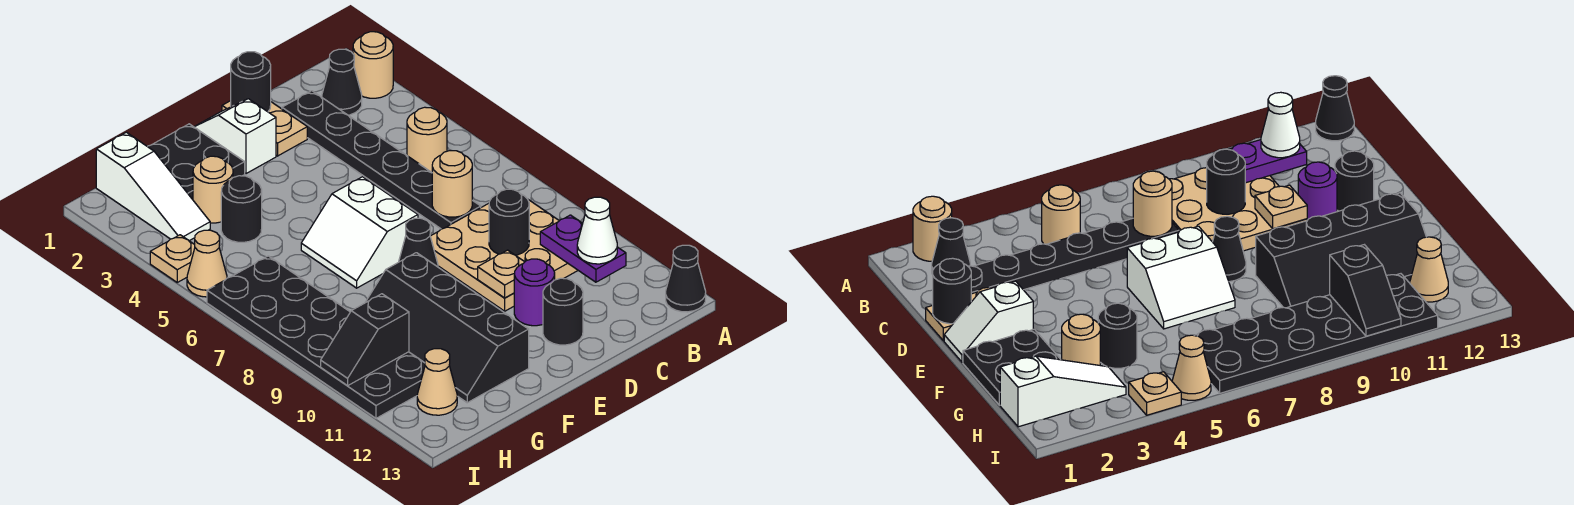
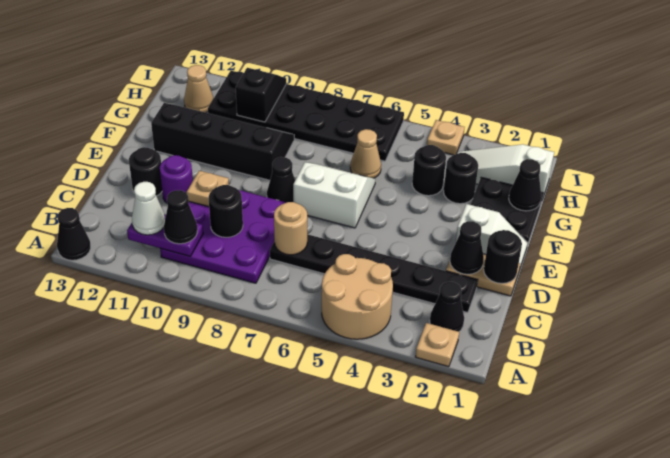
tan round brick A2 level 1 -> tan plate A2 level 1
tan round brick B5 level 1 -> tan round brick A4:B5 level 1
tan plate B8:D10 level 1 -> purple plate B8:D10 level 1
none -> black cone B10 level 3
none -> black cone D2 level 2
none -> black cone G1 level 2
tan round brick G3 level 1 -> black round brick G3 level 1
tan cone I5 level 1 -> tan cone G6 level 1

